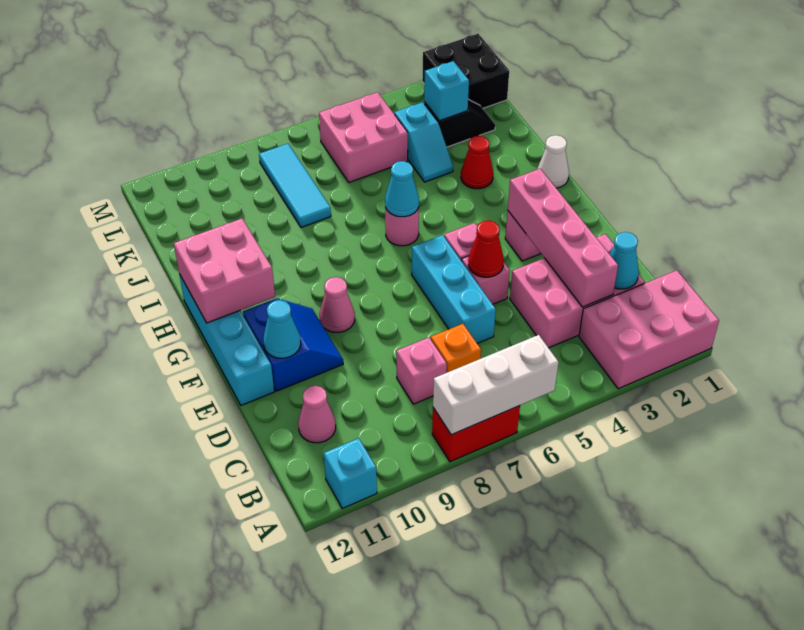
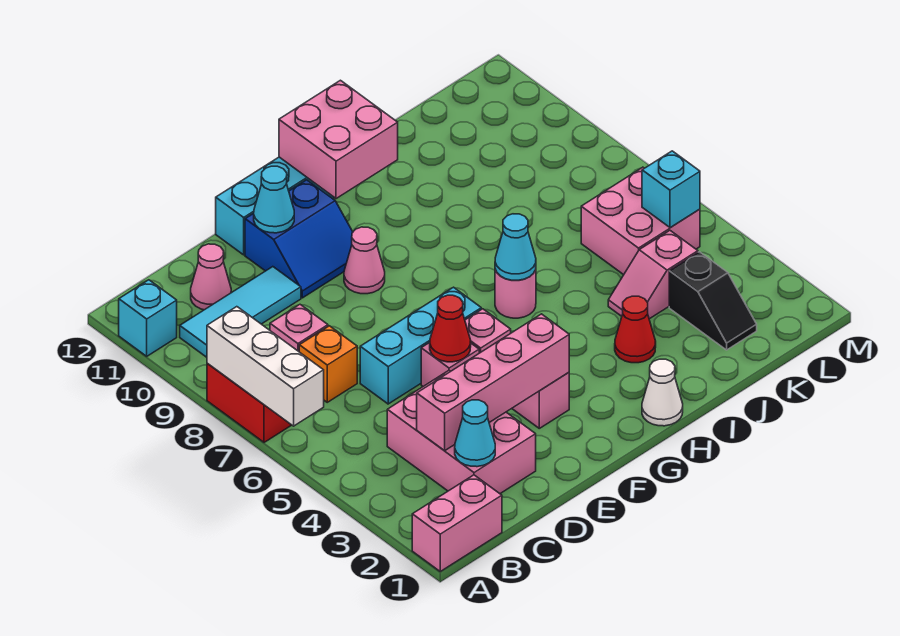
pink brick A1:B3 level 1 -> pink brick A1:B1 level 1
cyan slope J4:K4 level 1 top K -> pink slope J4:K4 level 1 top K
cyan tile J8:L8 level 1 -> cyan tile B10:D10 level 1
cyan brick K3 level 2 -> cyan brick L5 level 2
black brick L1:M2 level 1 -> none

